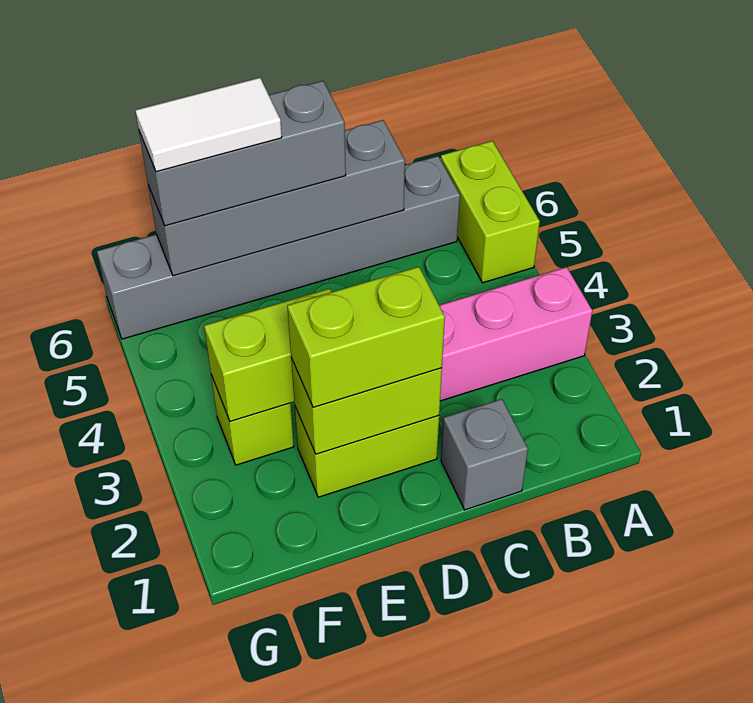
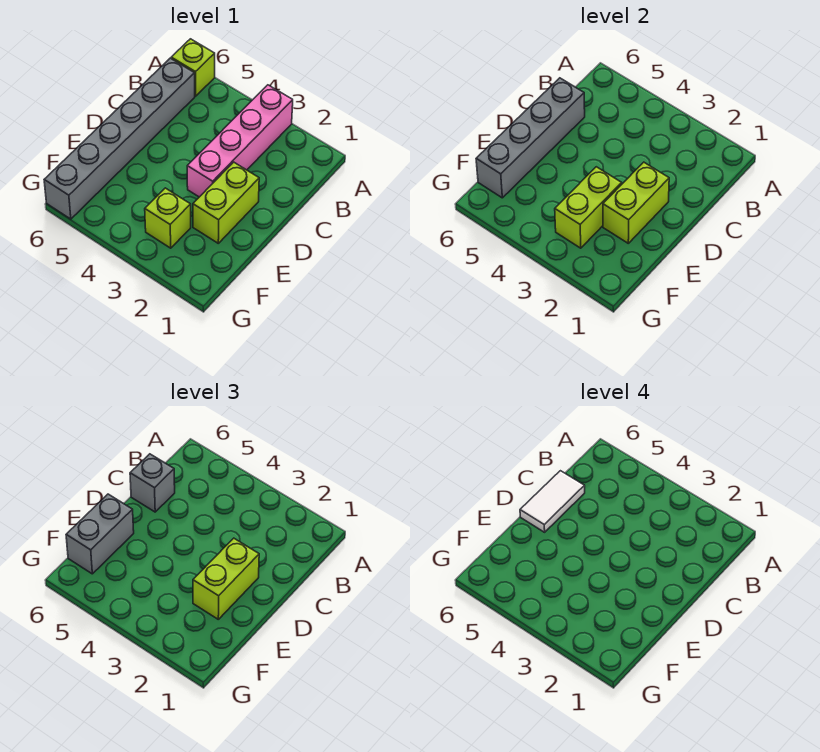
lime brick A5:A6 level 1 -> lime brick A6 level 1
grey brick C1 level 1 -> grey brick C6 level 3
grey brick D6:F6 level 3 -> grey brick E6:F6 level 3
white tile E6:F6 level 4 -> white tile C6:D6 level 4

